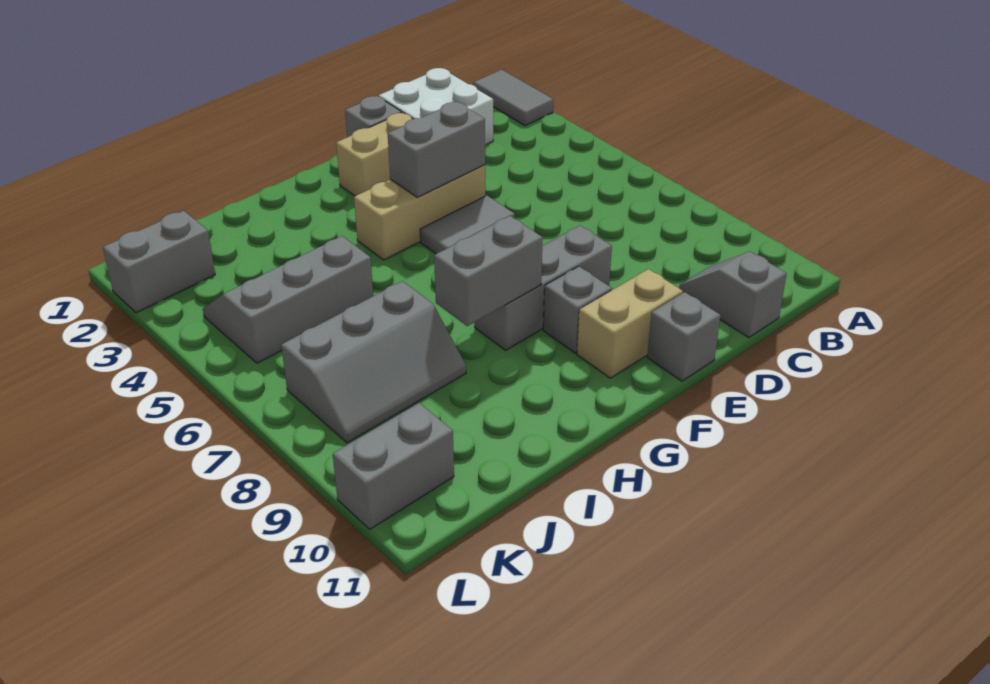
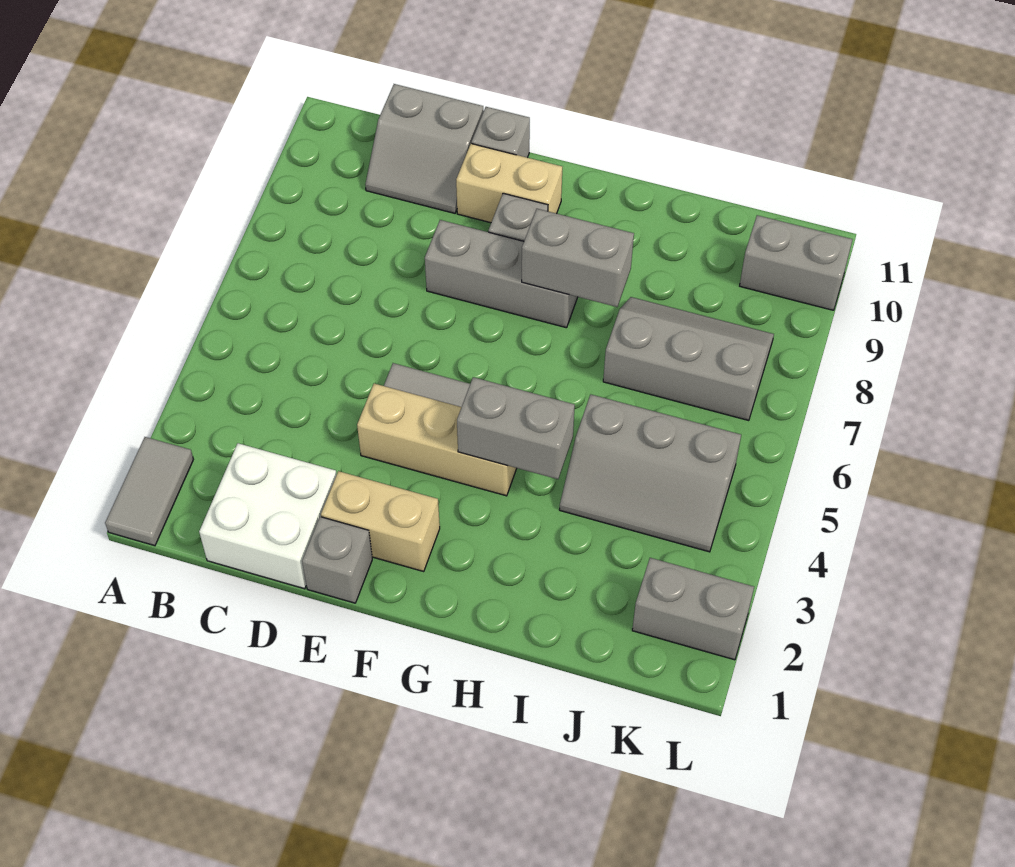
grey slope C10:C11 level 1 top 11 -> grey slope C10:D11 level 1 top 11
grey brick E4:F4 level 2 -> grey brick G4:H4 level 2

